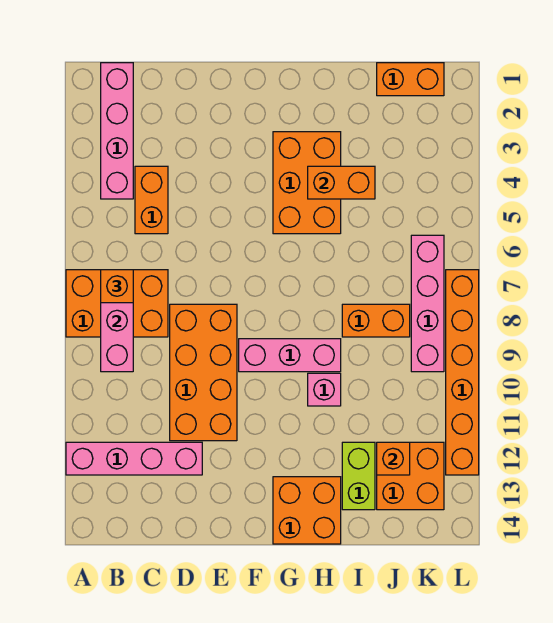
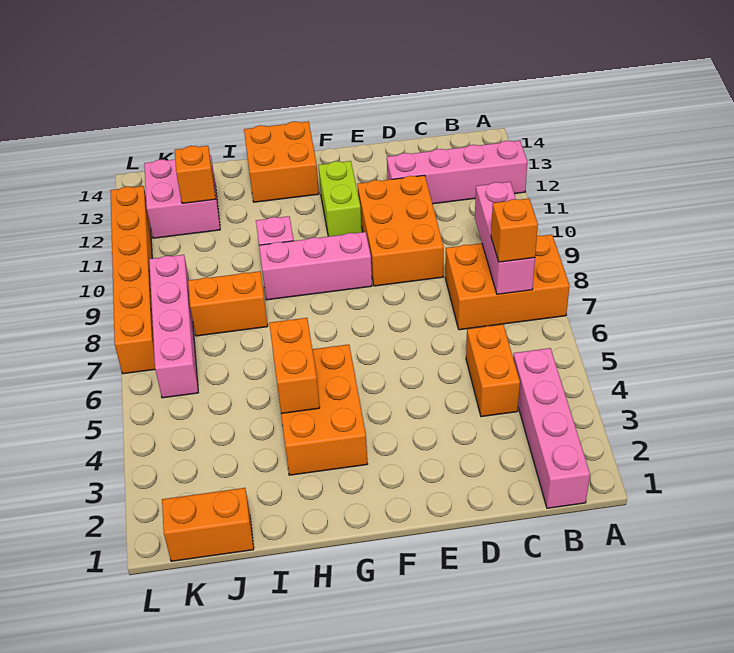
orange brick D8:E11 level 1 -> orange brick D9:E11 level 1
orange brick H4:I4 level 2 -> orange brick H4:H5 level 2
lime brick I12:I13 level 1 -> lime brick F11:F12 level 1
orange brick J12:K13 level 1 -> pink brick J12:K13 level 1

